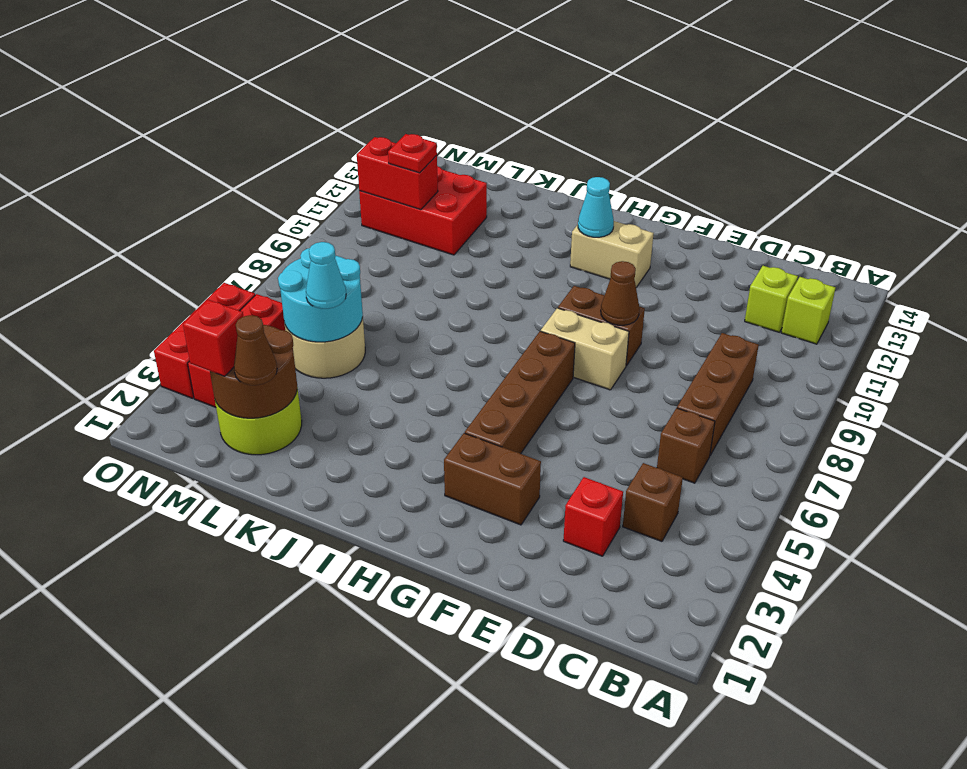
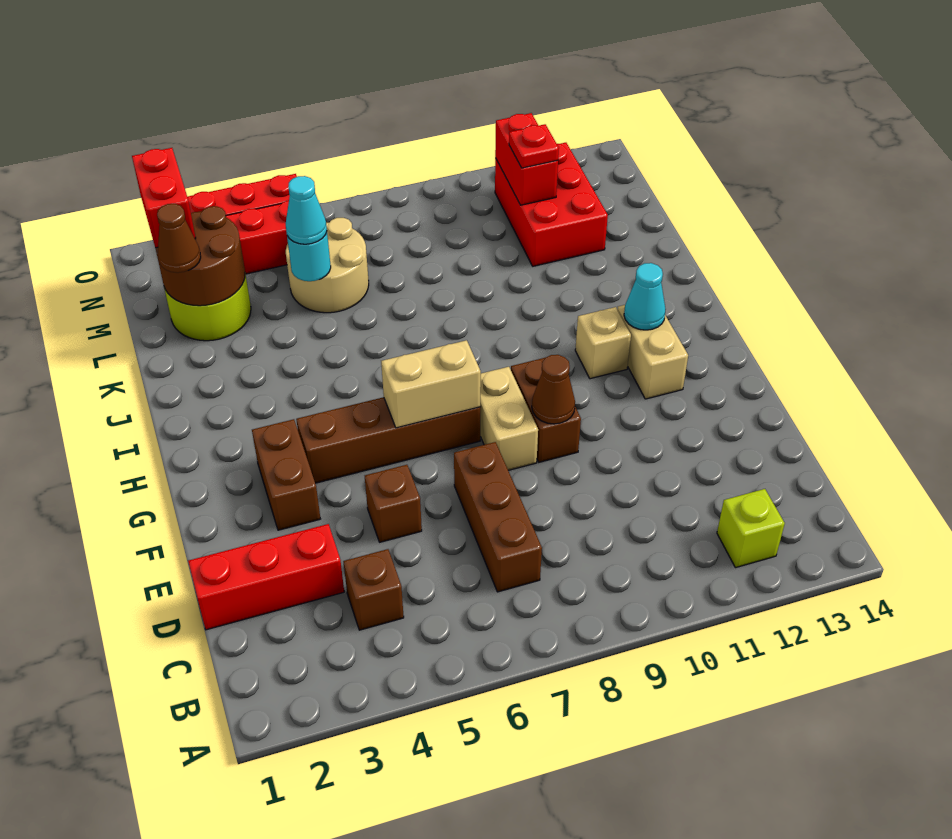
brown brick C6 level 1 -> brown brick E5 level 1
brown brick C7:C9 level 1 -> brown brick C7:E7 level 1
lime brick C12 level 1 -> none
red brick D3 level 1 -> red brick D1:D3 level 1
none -> tan brick G6:G7 level 2
none -> tan brick H11 level 1
cyan round brick L5:M6 level 2 -> cyan round brick L5 level 2
red brick M2 level 3 -> red brick M2:N2 level 3

